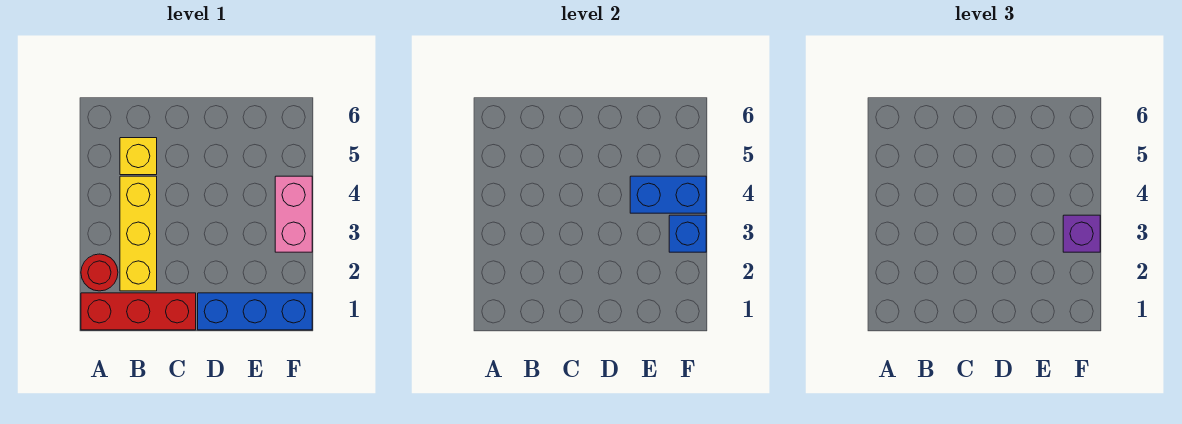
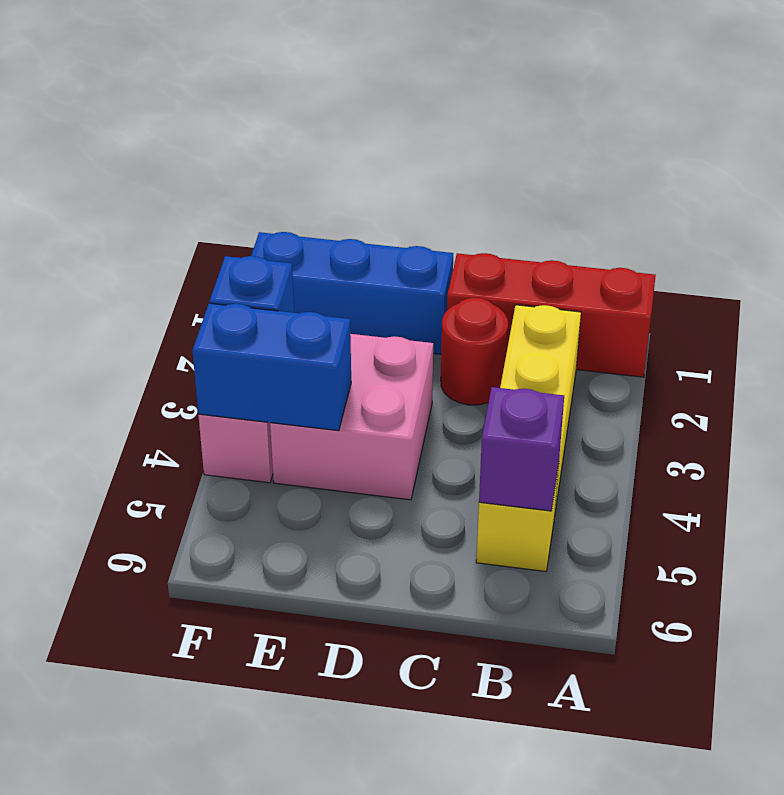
red round brick A2 level 1 -> red round brick C2 level 1
none -> pink brick D3:E4 level 1
purple brick F3 level 3 -> purple brick B5 level 2

